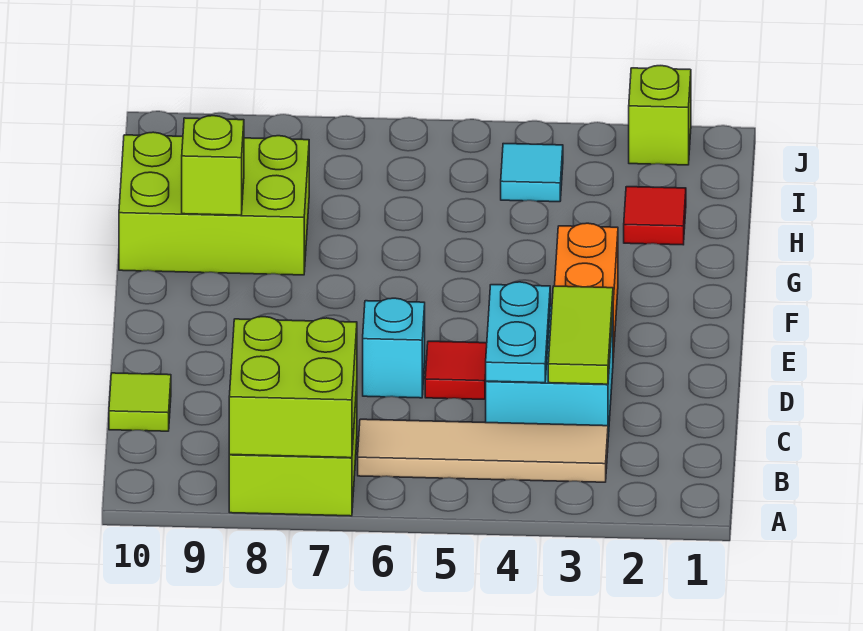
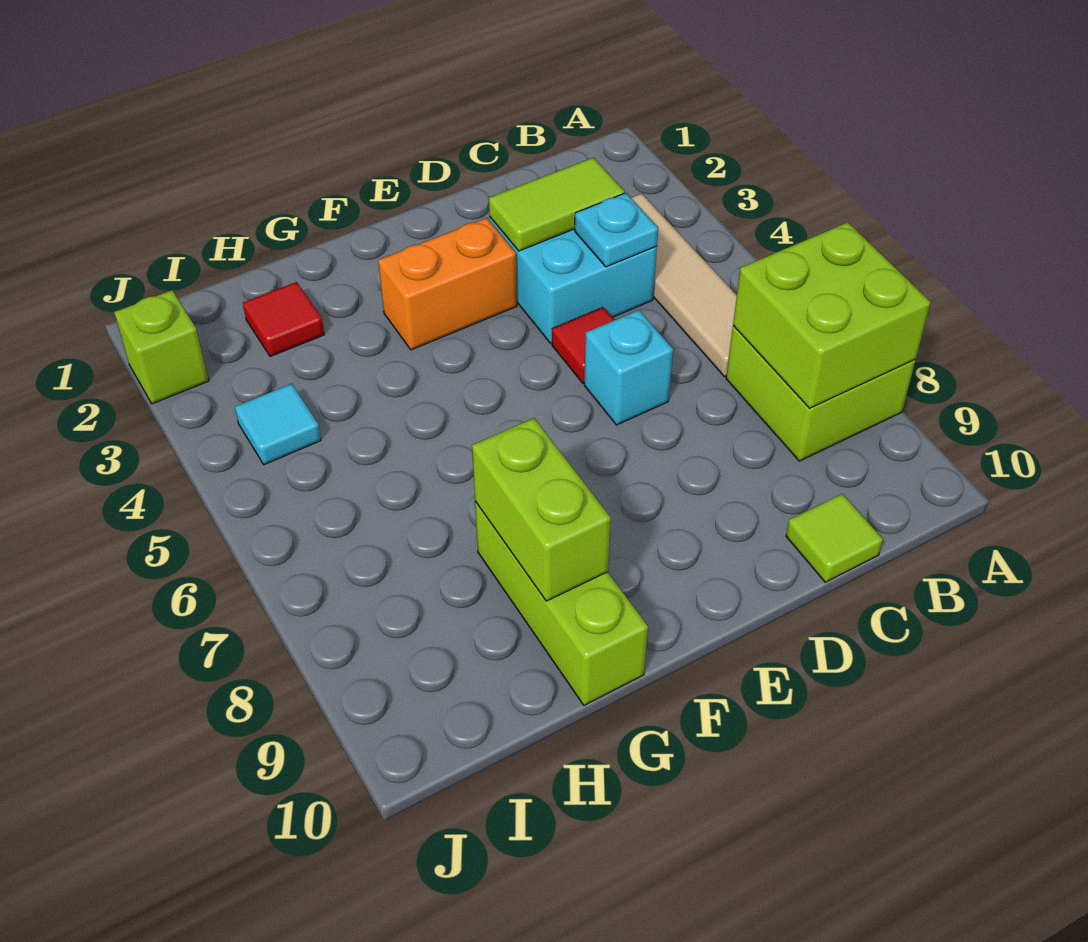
cyan plate C4:D4 level 2 -> cyan plate C4 level 2
lime brick G8:H10 level 1 -> lime brick G8:G10 level 1
lime brick G9 level 2 -> lime brick G8:G9 level 2

